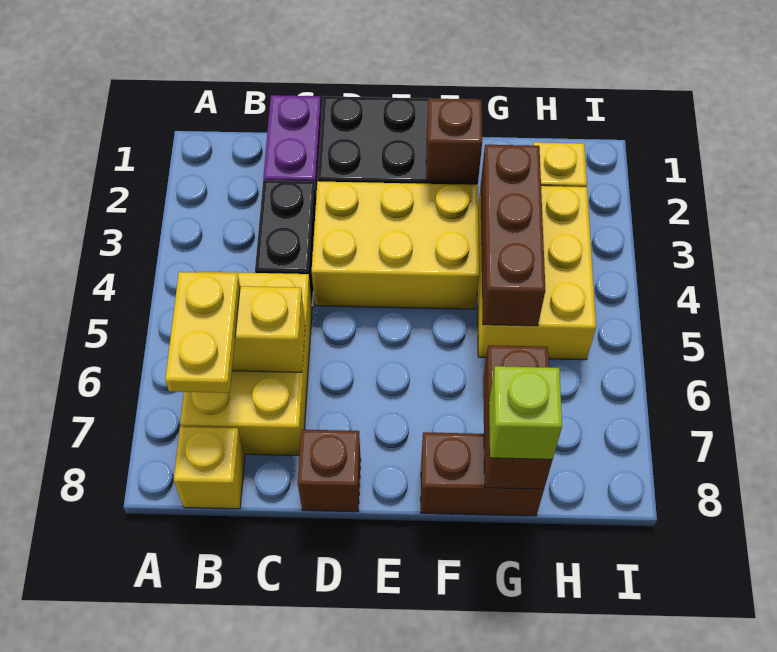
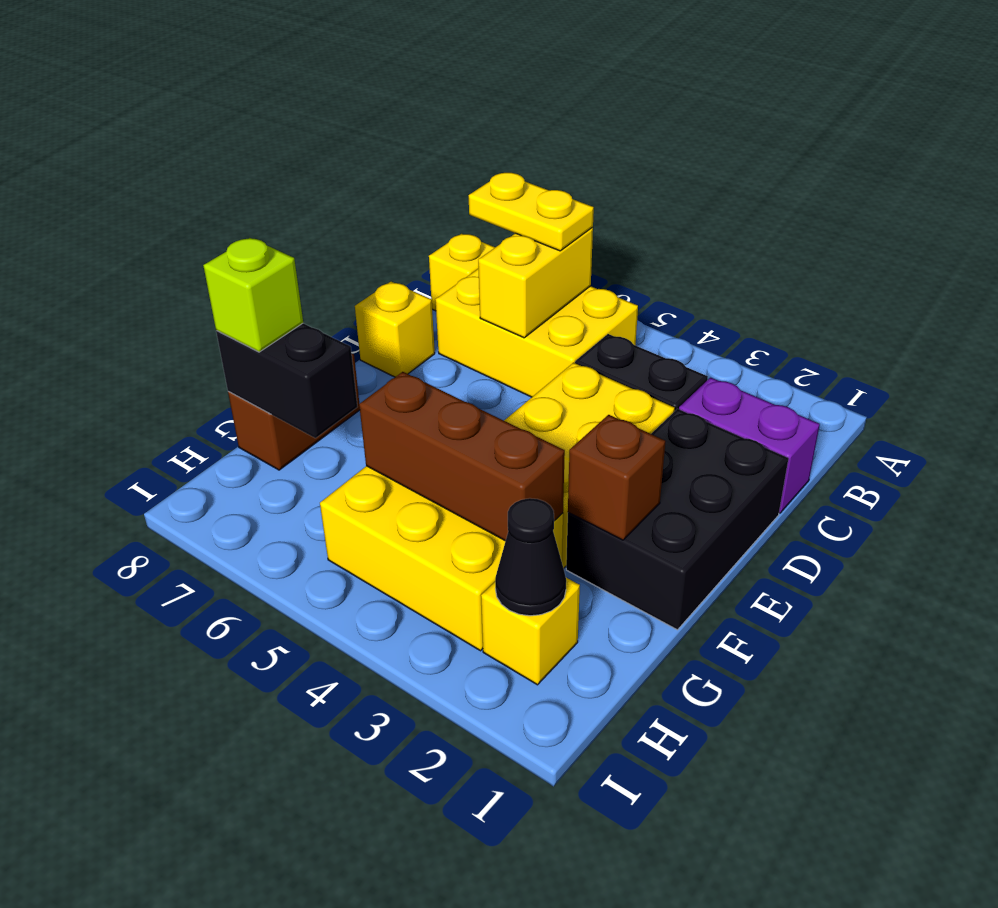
brown brick D8 level 1 -> yellow brick D8 level 1
brown brick G7:G8 level 2 -> black brick G7:G8 level 2
none -> black cone H2 level 2

